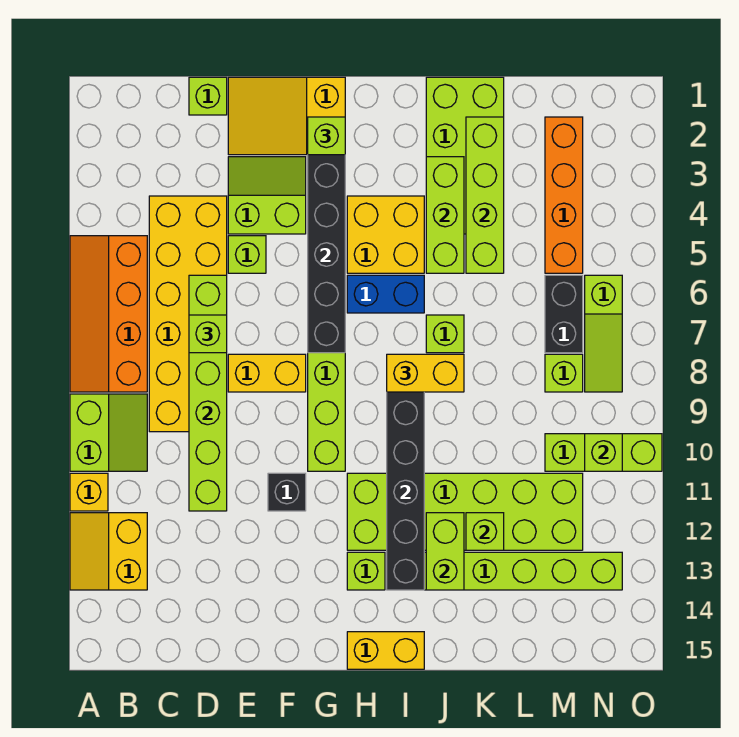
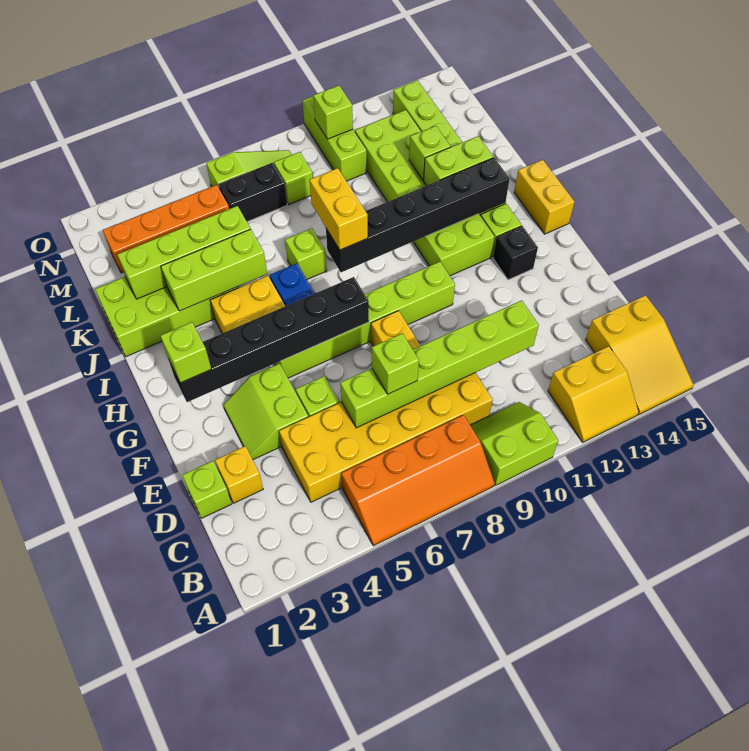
yellow brick A11 level 1 -> yellow brick D2 level 1
yellow slope E1:G2 level 1 top G -> yellow slope A14:C15 level 1 top C
black brick F11 level 1 -> black brick G13 level 1

